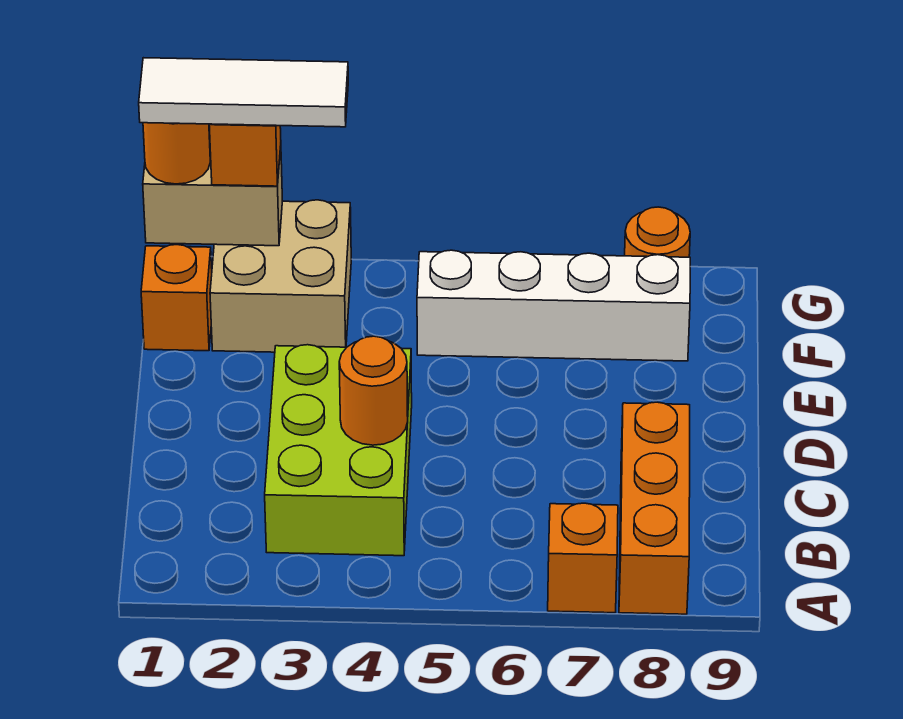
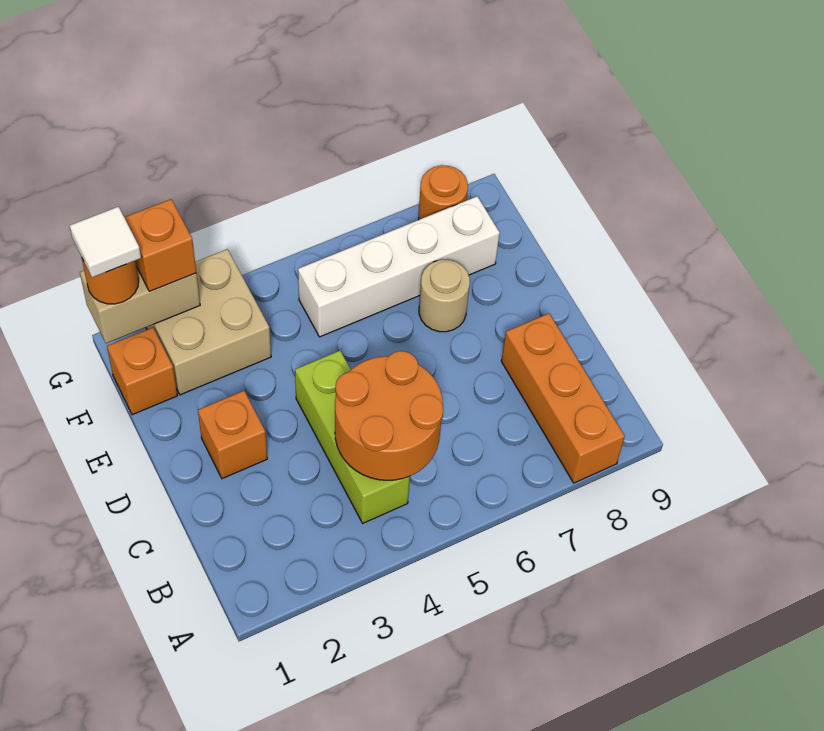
orange brick A7 level 1 -> orange brick D2 level 1
lime brick B3:D4 level 1 -> lime brick B4:D4 level 1
orange round brick C4 level 2 -> orange round brick B4:C5 level 2
none -> tan round brick E7 level 1
white tile G1:G3 level 4 -> white tile G1 level 4

